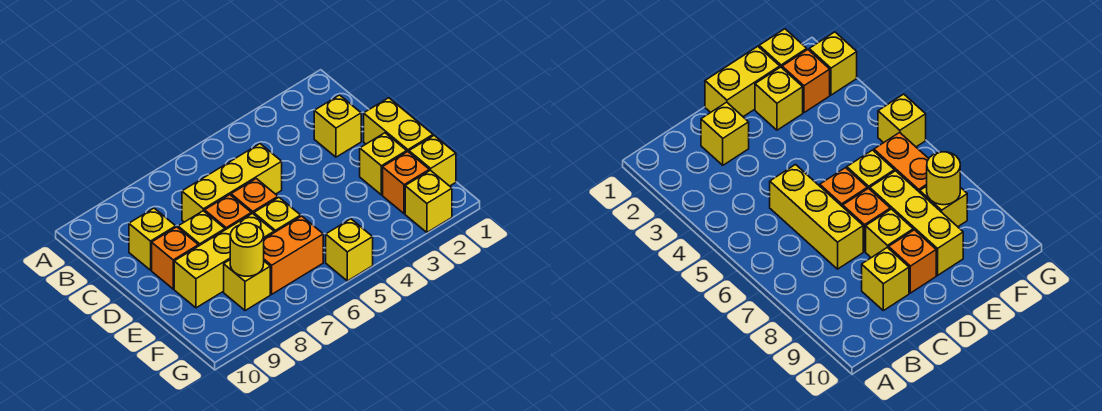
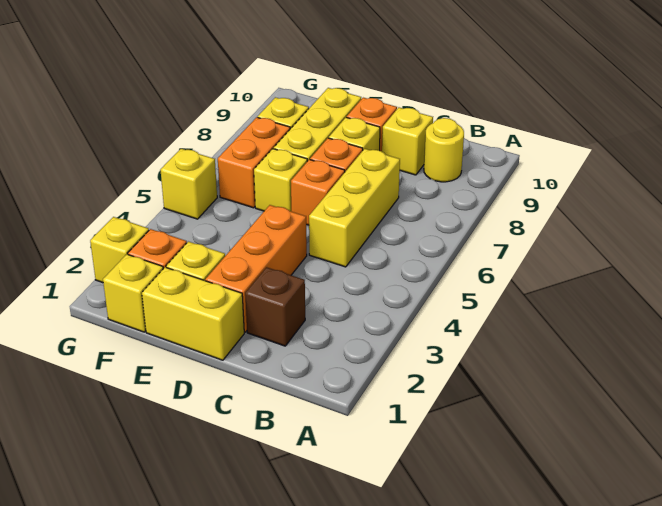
yellow brick C2 level 1 -> brown brick C2 level 1
none -> orange brick D2:D4 level 1
yellow round brick F8 level 2 -> yellow round brick B9 level 1

